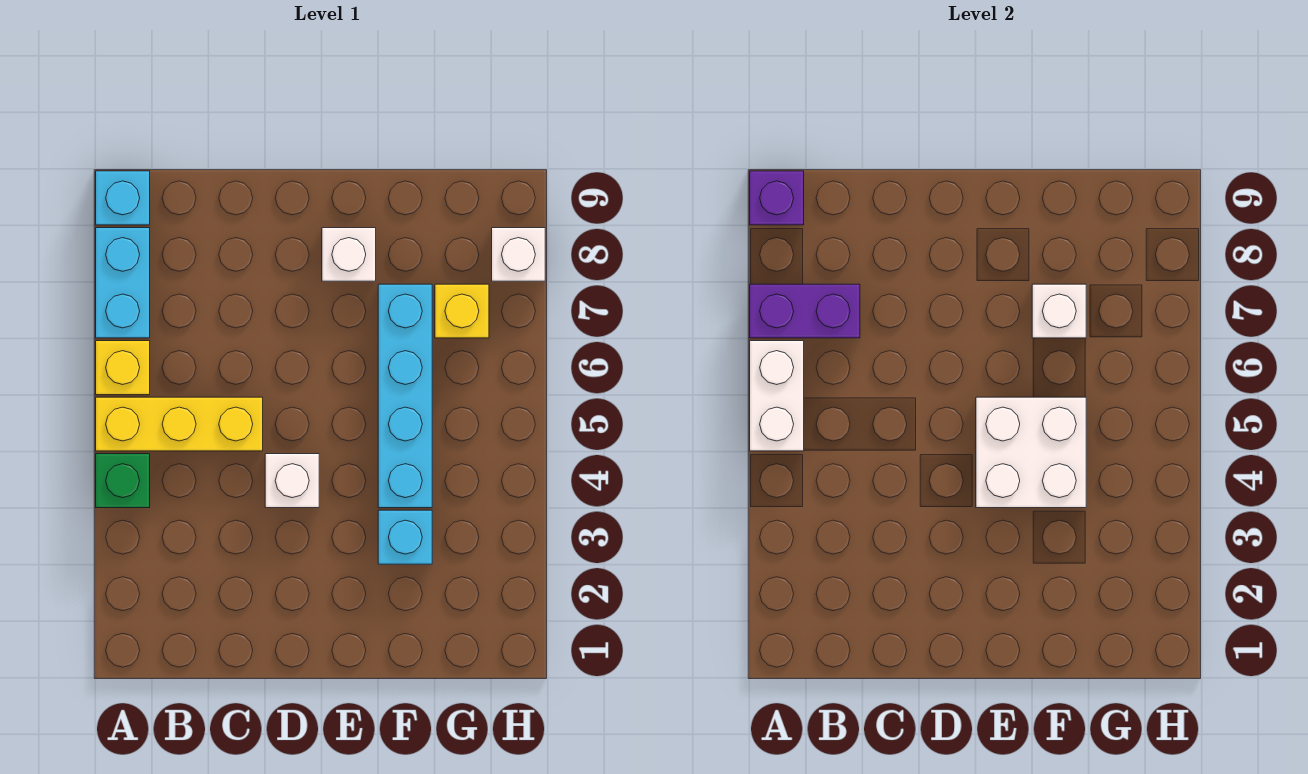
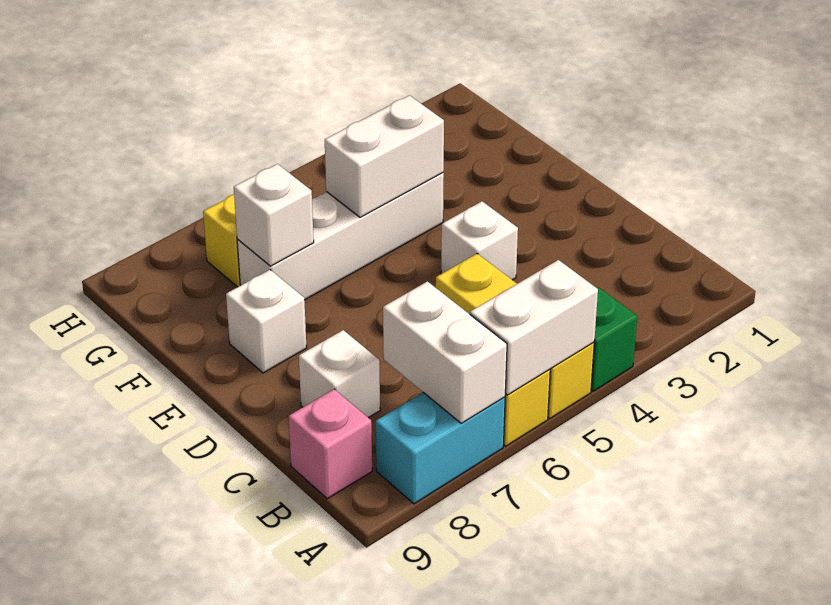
purple brick A7:B7 level 2 -> white brick A7:B7 level 2
cyan brick A9 level 1 -> none
purple brick A9 level 2 -> none
none -> pink brick B9 level 1
white brick E4:F5 level 2 -> white brick F4:F5 level 2
cyan brick F3 level 1 -> none
cyan brick F4:F7 level 1 -> white brick F4:F7 level 1
white brick H8 level 1 -> white brick C8 level 1

